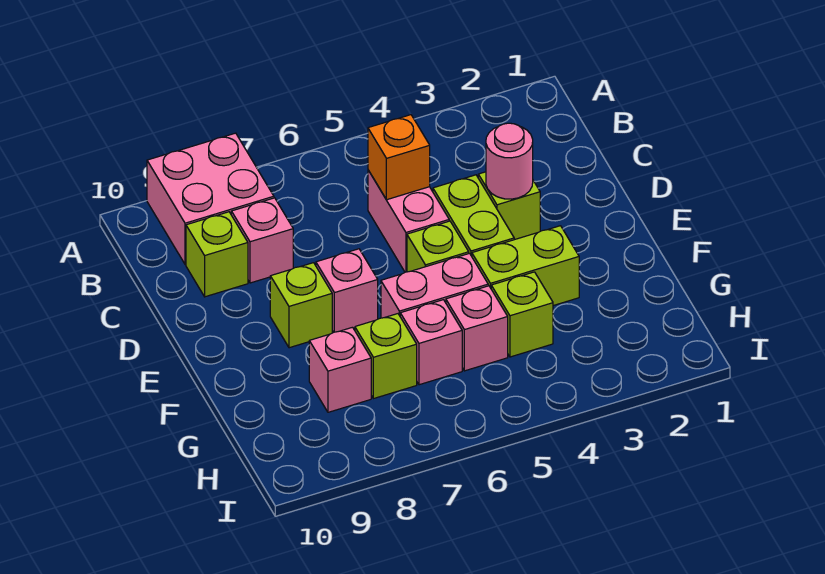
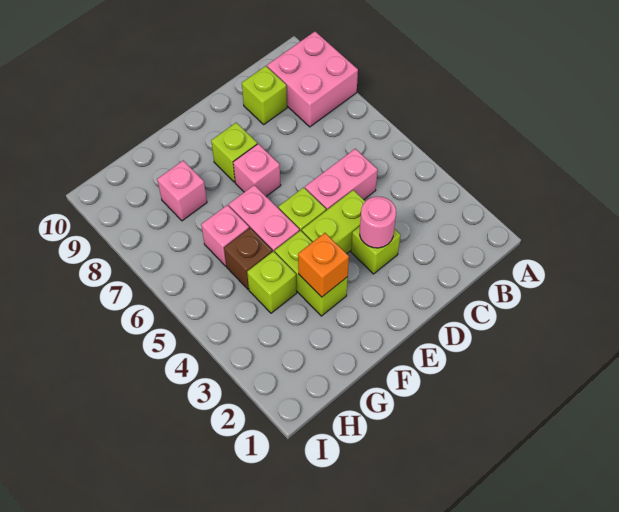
orange brick C5 level 2 -> orange brick F3 level 2
pink brick C8 level 1 -> none
pink brick G5 level 1 -> brown brick G5 level 1
lime brick G7 level 1 -> none

